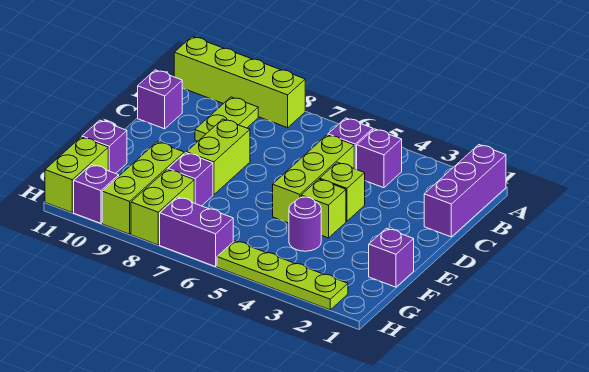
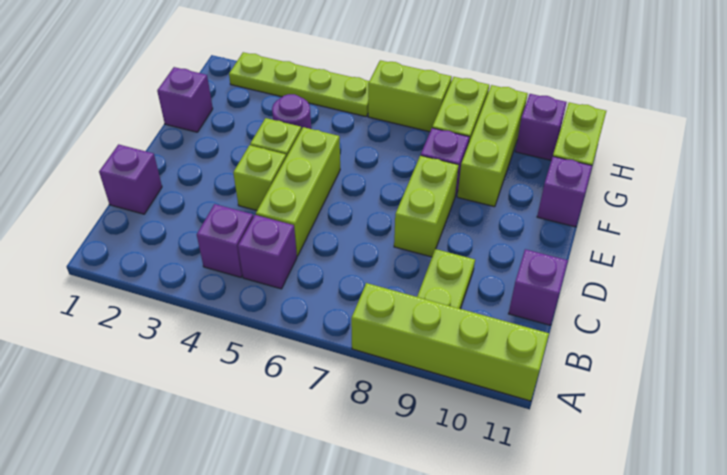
purple brick A1:C1 level 1 -> purple brick C1 level 1
purple brick H6:H7 level 1 -> lime brick H6:H7 level 1

